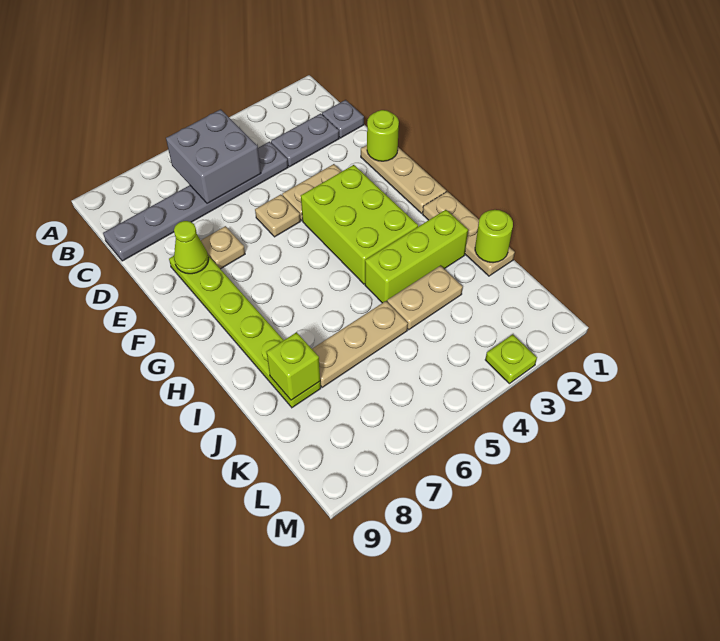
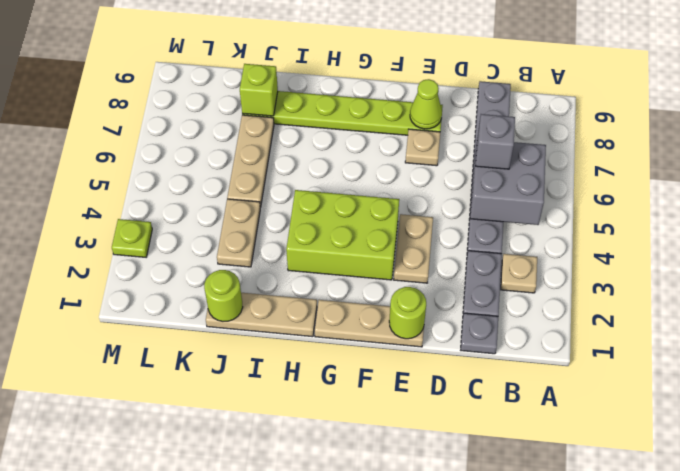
none -> grey brick C6 level 3
tan plate E5 level 1 -> tan plate B3 level 1
lime brick I2:I4 level 1 -> none

